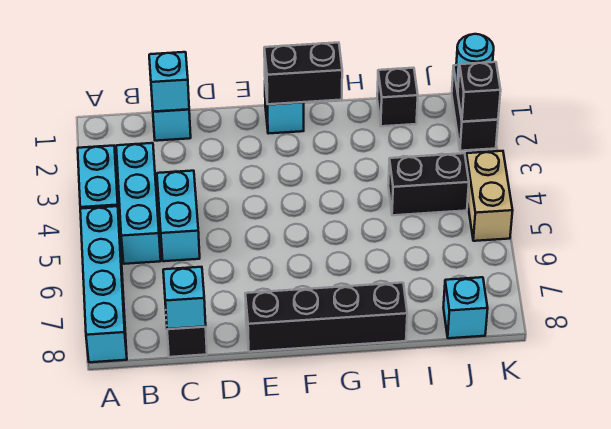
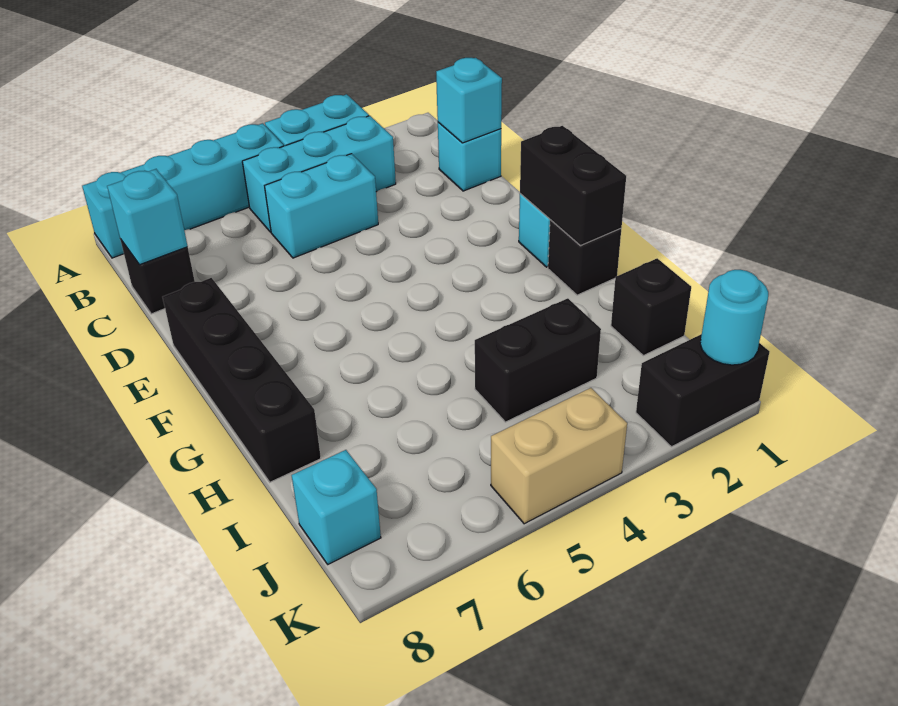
black brick I4:J4 level 1 -> black brick I3:I4 level 1
black brick K2 level 2 -> black brick G1 level 1

